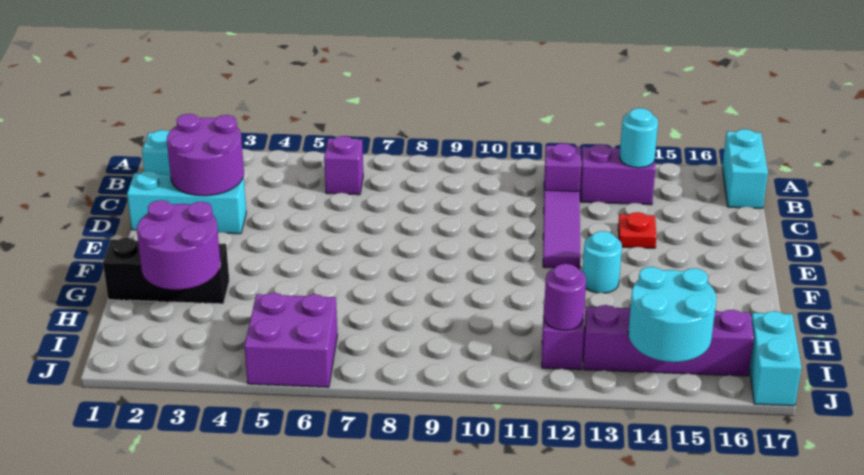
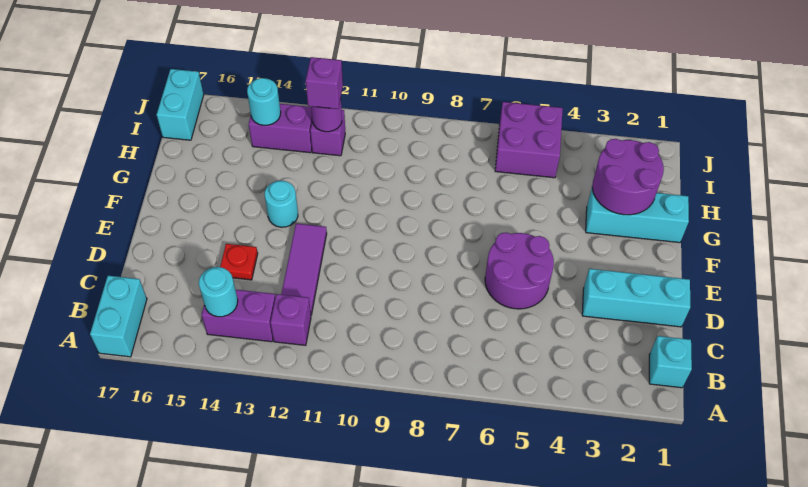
purple brick B6 level 1 -> purple brick I12 level 3
purple round brick C2:D3 level 2 -> purple round brick D5:E6 level 1
black brick G1:G3 level 1 -> cyan brick G1:G3 level 1
purple brick I13:I16 level 1 -> purple brick I13:I14 level 1
cyan round brick I14:J15 level 2 -> cyan round brick I14 level 2

